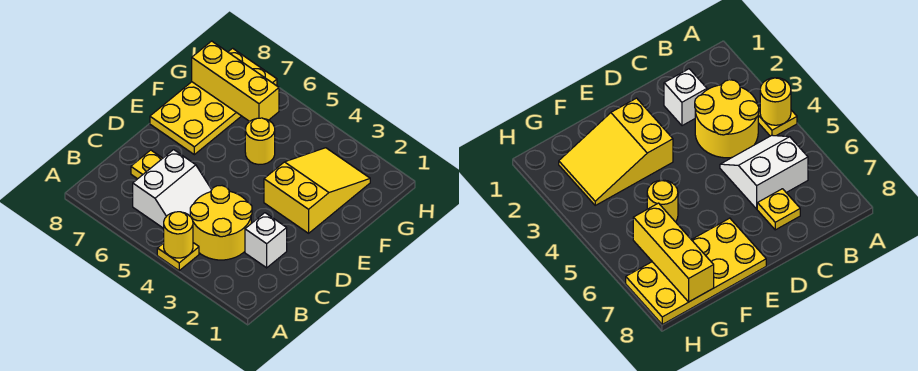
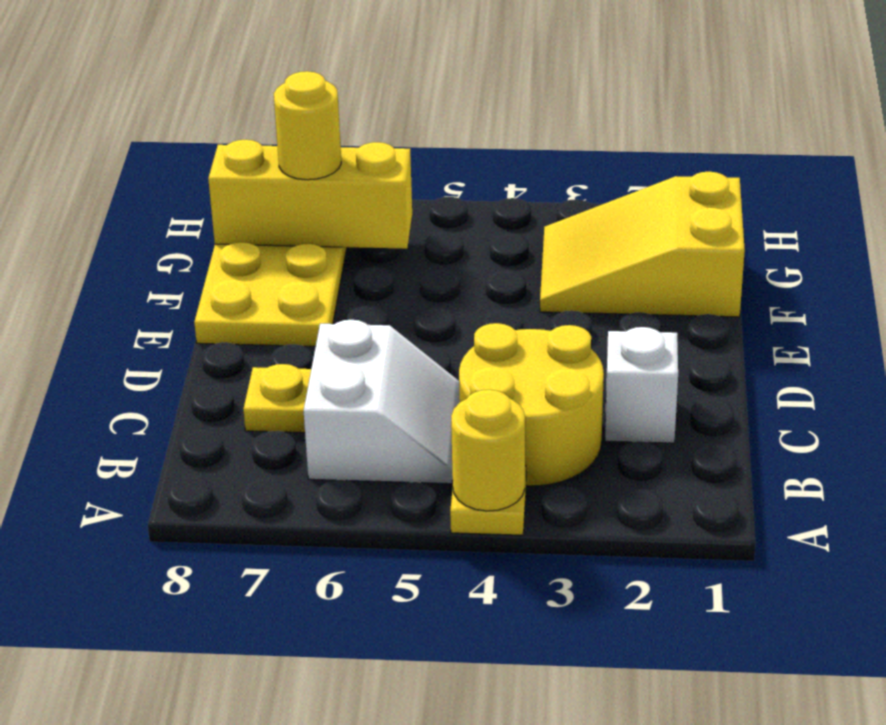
yellow slope E2:G3 level 1 top E -> yellow slope F1:G3 level 1 top 1
yellow round brick F5 level 1 -> yellow round brick G7 level 3

